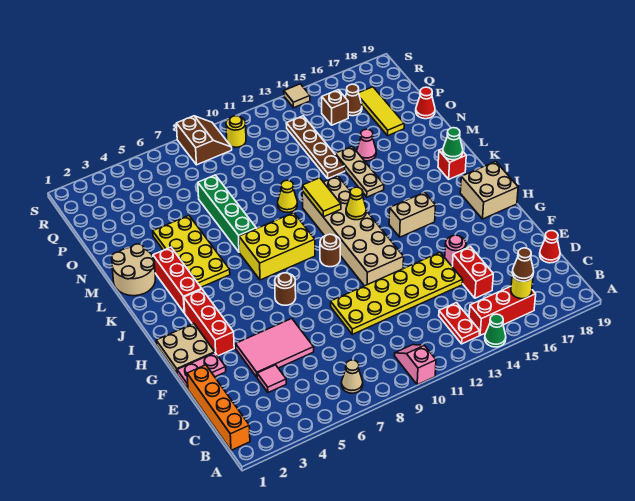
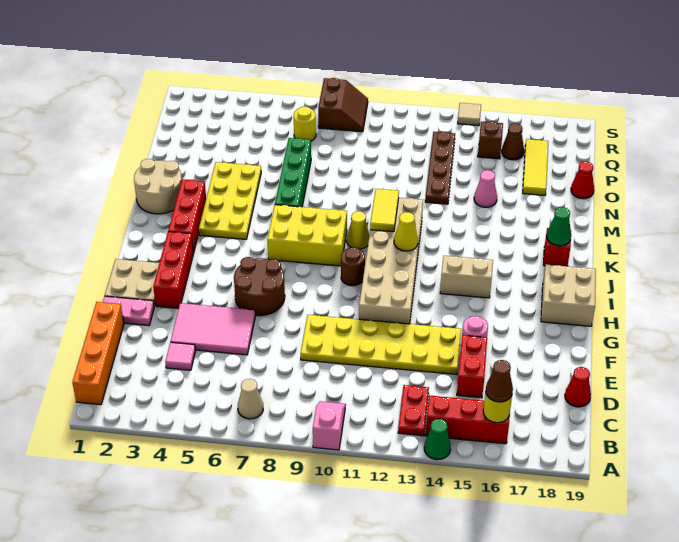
brown round brick H7 level 1 -> brown round brick G6:H7 level 1
tan plate L14:N14 level 1 -> none
yellow cone M10 level 1 -> yellow cone K10 level 1
yellow round brick R10 level 1 -> yellow round brick Q7 level 1

